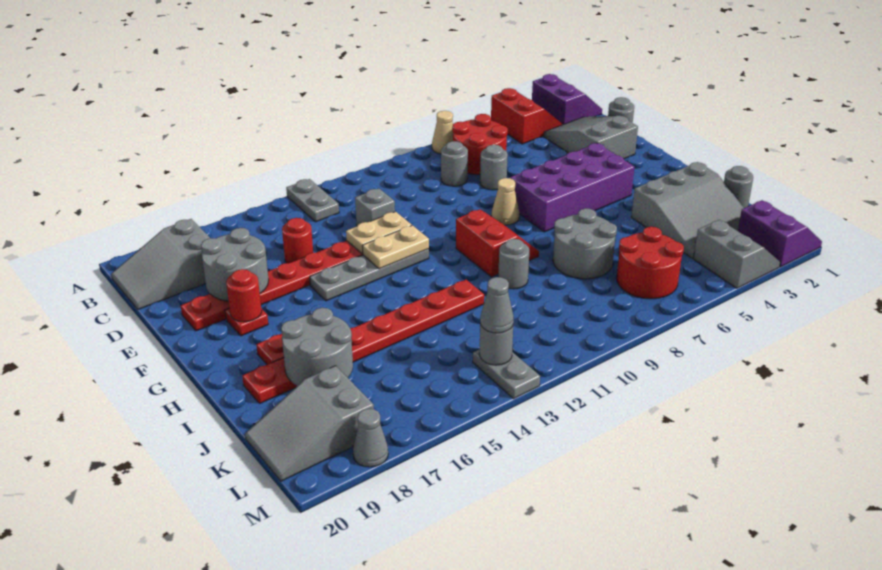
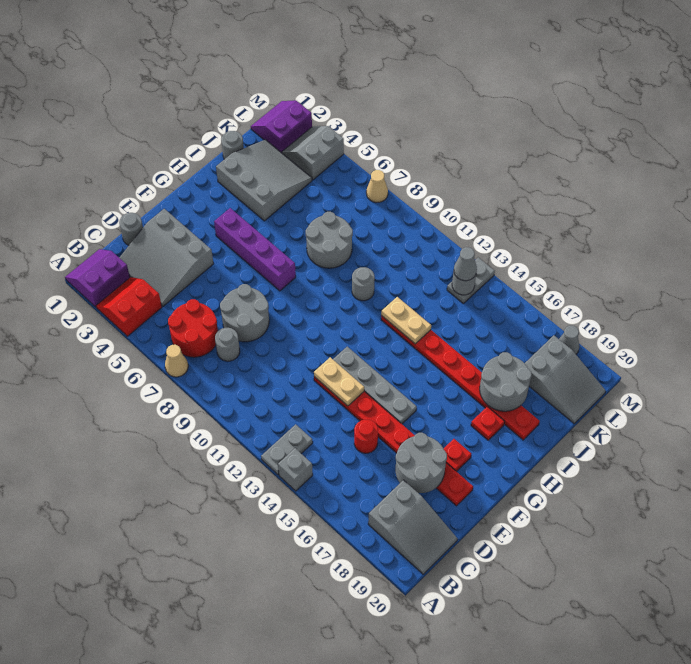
grey slope C2:E3 level 1 top E -> grey slope C2:E4 level 1 top E
grey round brick D7 level 1 -> grey round brick D7:E8 level 1
grey brick D12 level 1 -> grey brick A14 level 1
purple brick F4:G7 level 1 -> purple brick G4:G7 level 1
tan cone F8 level 1 -> tan cone M7 level 1
tan plate F12:F13 level 2 -> tan plate I12:I13 level 2
red round brick F18 level 2 -> none
red slope G9:H10 level 1 top 10 -> none
red round brick K6:L7 level 1 -> none

